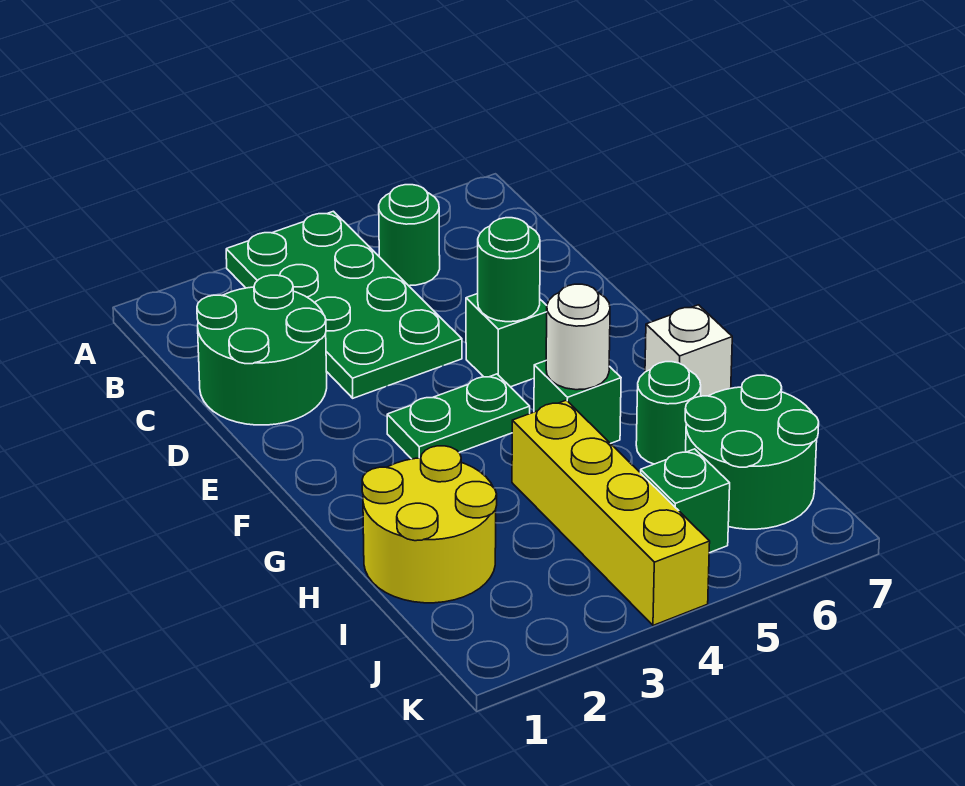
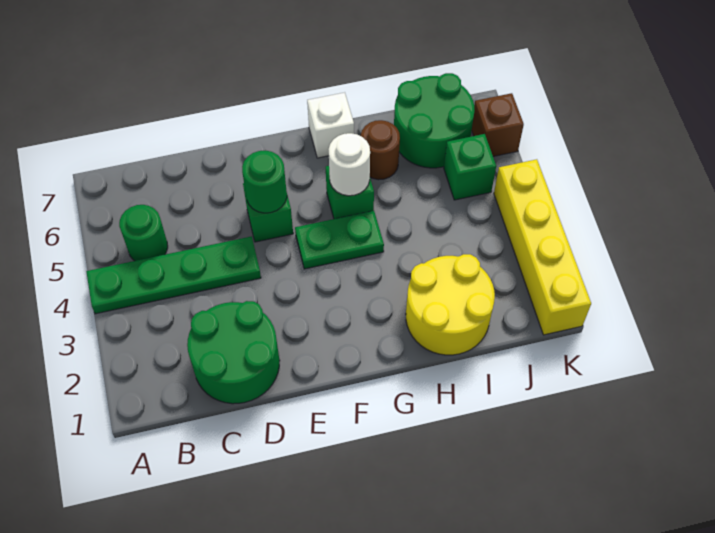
green plate A3:D4 level 1 -> green plate A4:D4 level 1
green plate F3:F4 level 1 -> green plate F4:G4 level 1
yellow brick H4:K4 level 1 -> yellow brick K1:K4 level 1
green round brick H6 level 1 -> brown round brick H6 level 1
none -> brown brick K6 level 1

